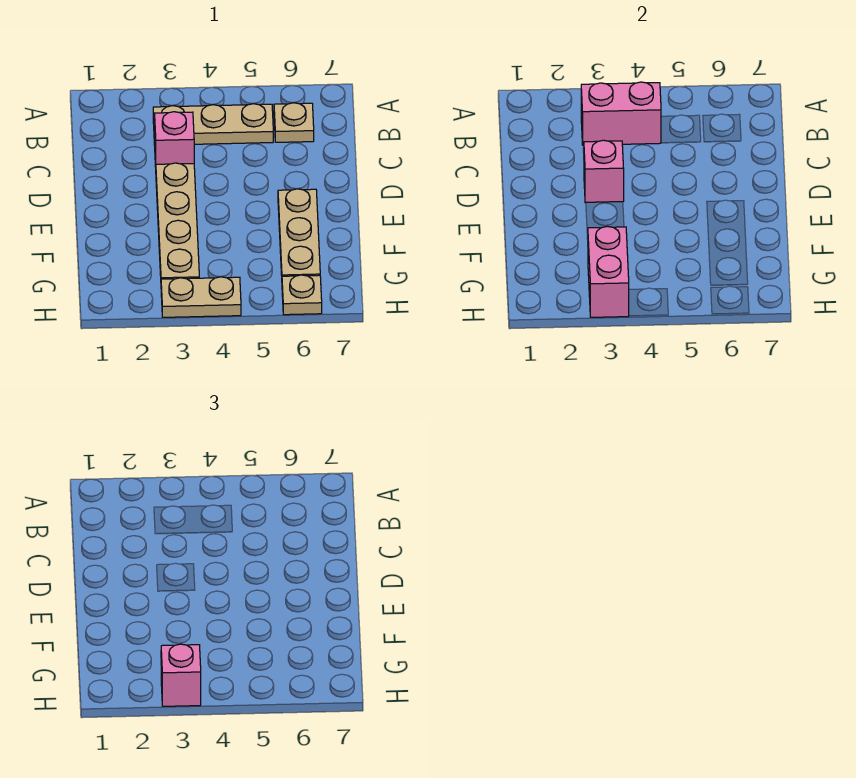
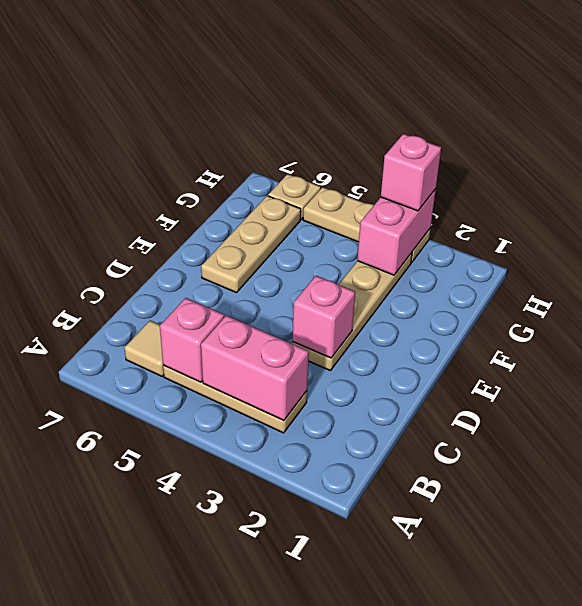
tan plate B6 level 1 -> tan tile B6 level 1
pink brick C3 level 1 -> pink brick B5 level 2
tan plate H3:H4 level 1 -> tan plate H3:H5 level 1

